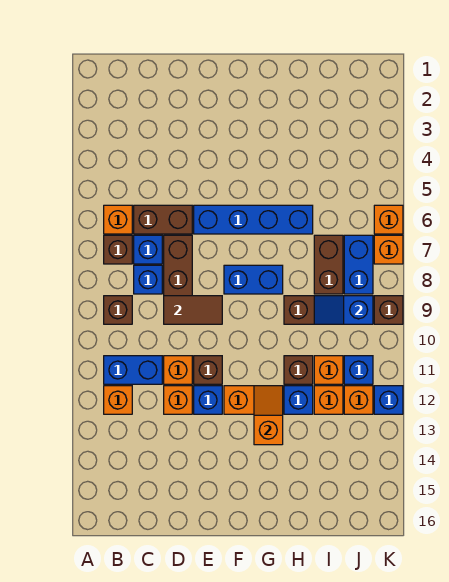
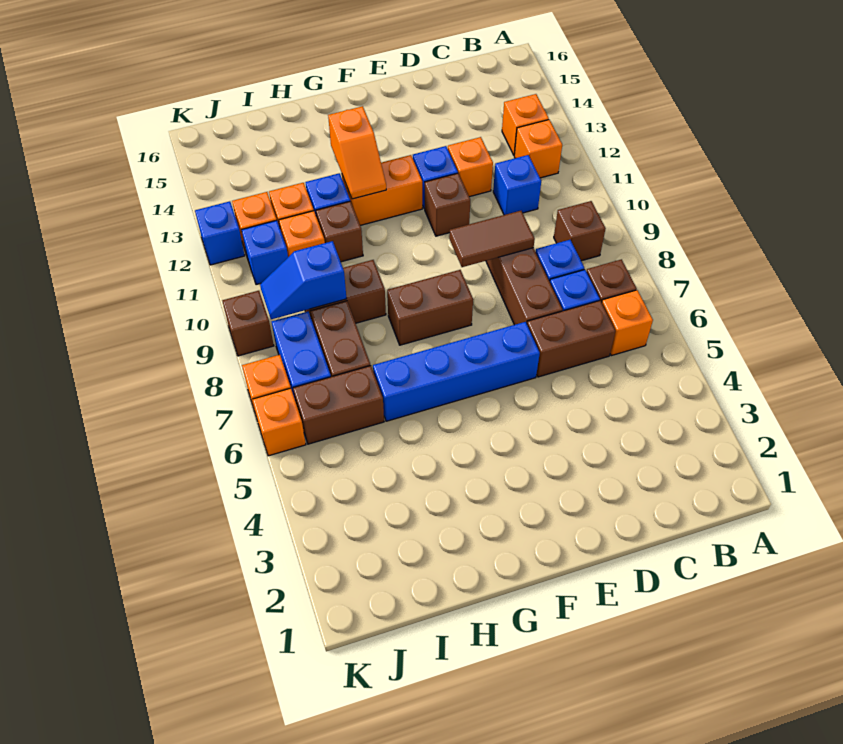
blue brick B11:C11 level 1 -> blue brick C11 level 1
orange brick D11 level 1 -> orange brick B13 level 1
blue brick F8:G8 level 1 -> brown brick F8:G8 level 1
none -> brown brick I6:J6 level 1
blue slope I9:J9 level 2 top J -> blue slope I9:J9 level 2 top I

